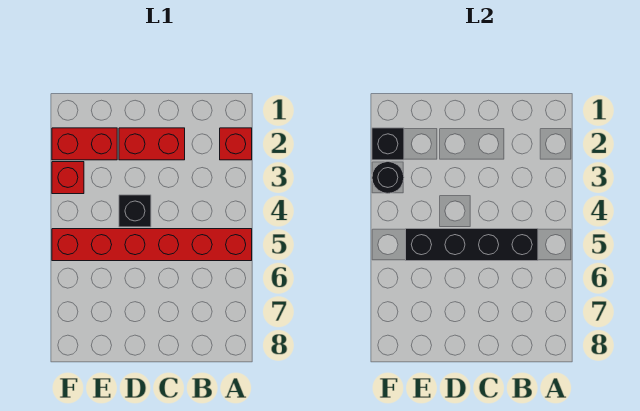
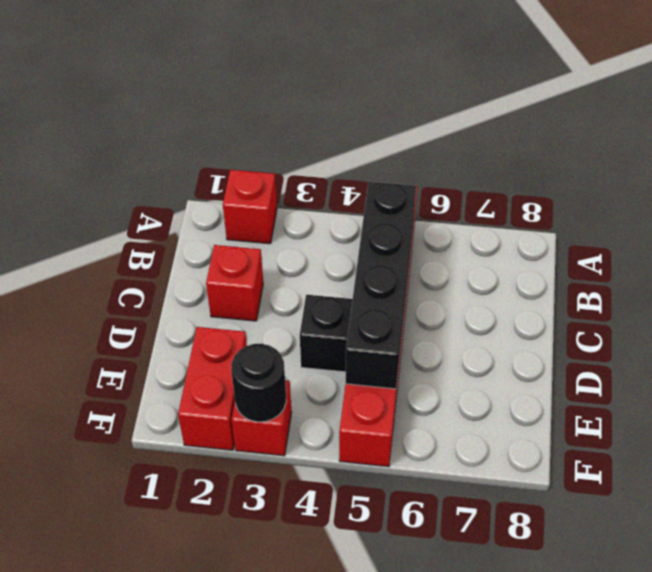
red brick C2:D2 level 1 -> red brick C2 level 1
black brick F2 level 2 -> none

